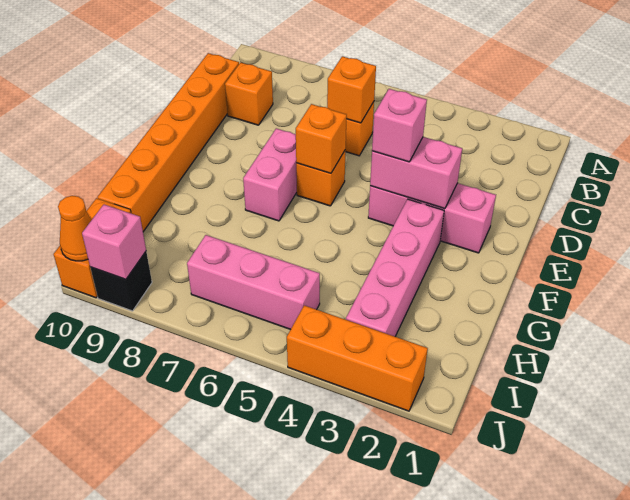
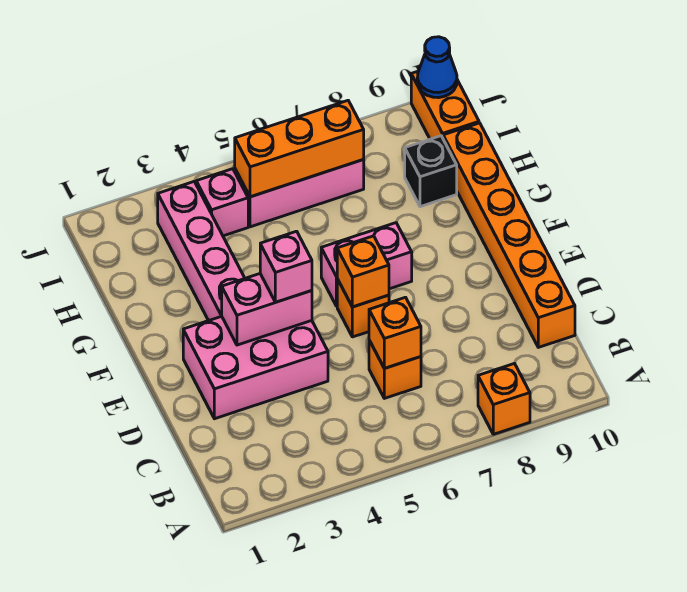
orange brick C9 level 1 -> orange brick A8 level 1
pink brick E2:E4 level 1 -> pink brick D2:E4 level 1
pink brick E7:F7 level 1 -> pink brick F6:F7 level 1
orange brick J2:J4 level 1 -> orange brick I5:I7 level 2
black brick J9 level 1 -> black brick H9 level 1
pink brick J9 level 2 -> pink brick I4 level 1
orange cone J10 level 2 -> blue cone J10 level 2

